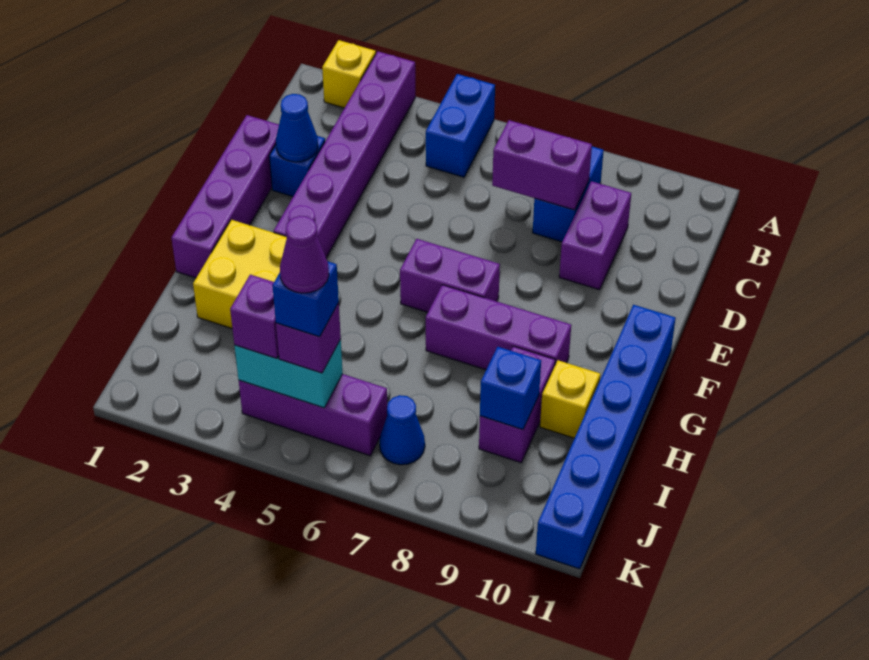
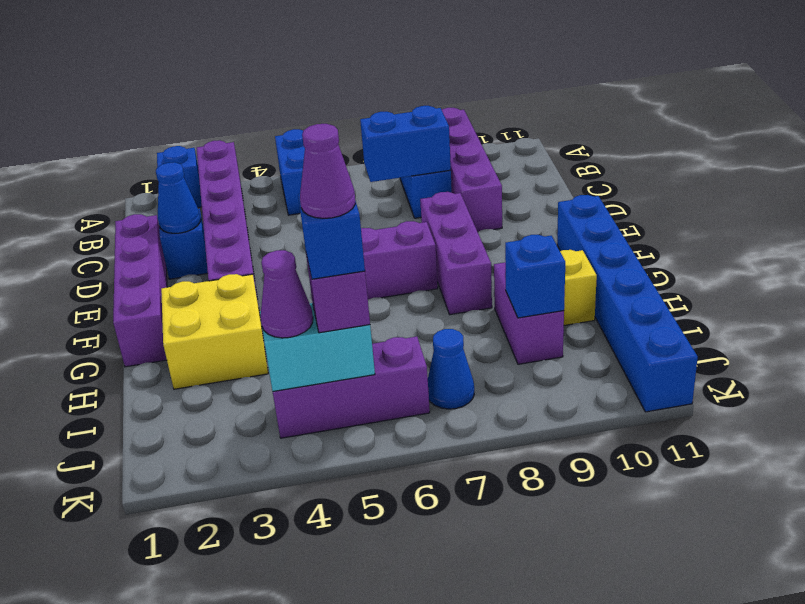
yellow brick A2 level 1 -> blue brick A2 level 1
purple brick C7:C8 level 2 -> blue brick C7:C8 level 2
purple brick C9:D9 level 1 -> purple brick A9:D9 level 1
purple brick G7:G9 level 1 -> purple brick E8:G8 level 1
purple brick J4 level 3 -> purple cone J4 level 3

